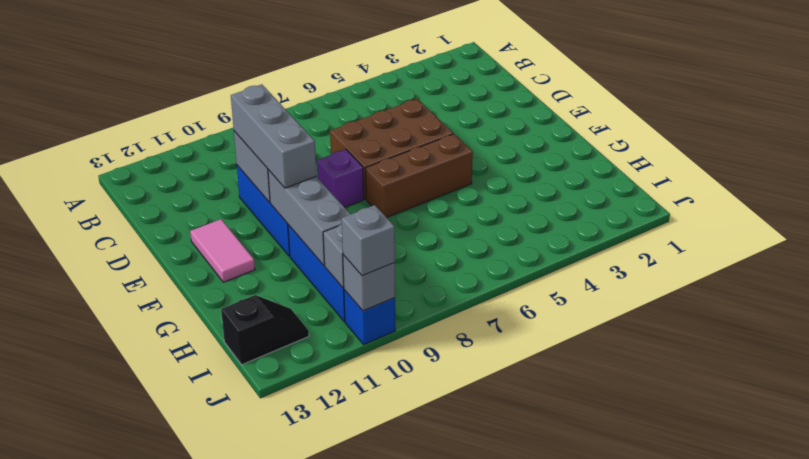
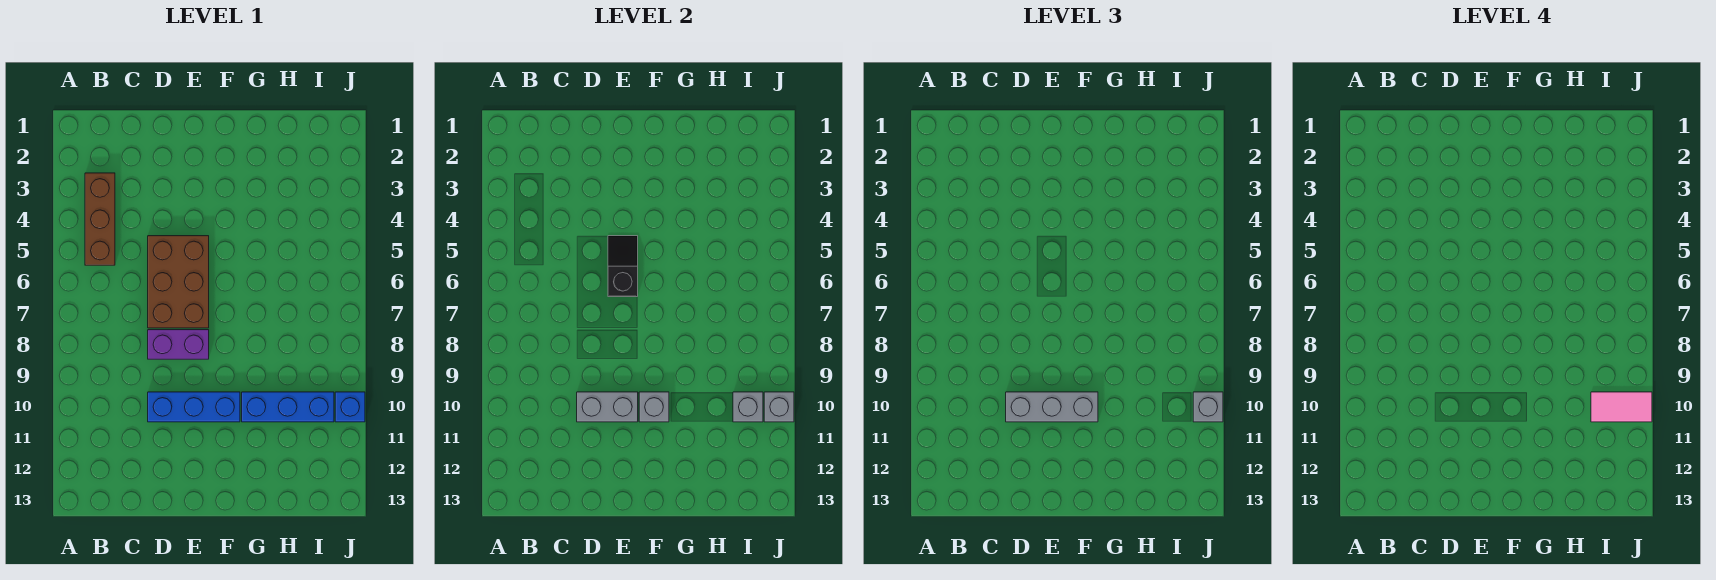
purple brick E8 level 1 -> purple brick D8:E8 level 1
pink tile E12:F12 level 1 -> pink tile I10:J10 level 4
brown brick F5:F7 level 1 -> brown brick B3:B5 level 1
grey brick F10:H10 level 2 -> grey brick F10 level 2
black slope I12:I13 level 1 top 13 -> black slope E5:E6 level 2 top 6

